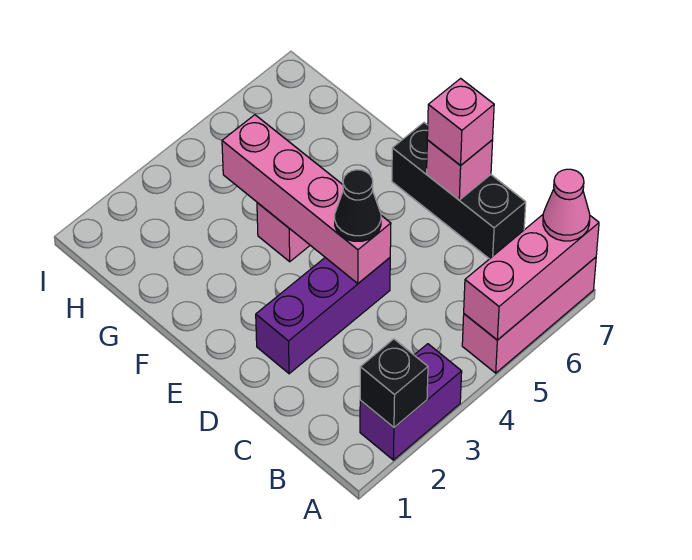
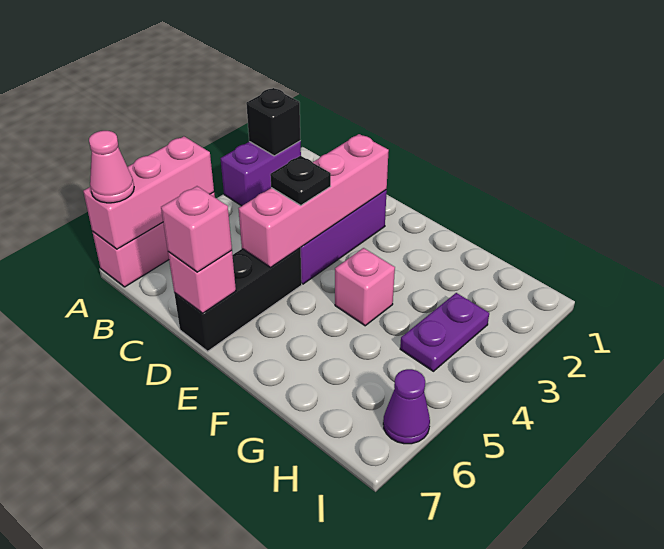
black brick C7:E7 level 1 -> black brick D5:D7 level 1
pink brick D4:G4 level 2 -> pink brick D2:D5 level 2
black cone D4 level 3 -> black plate D4 level 3
none -> purple plate H3:H4 level 1
none -> purple cone I6 level 1

